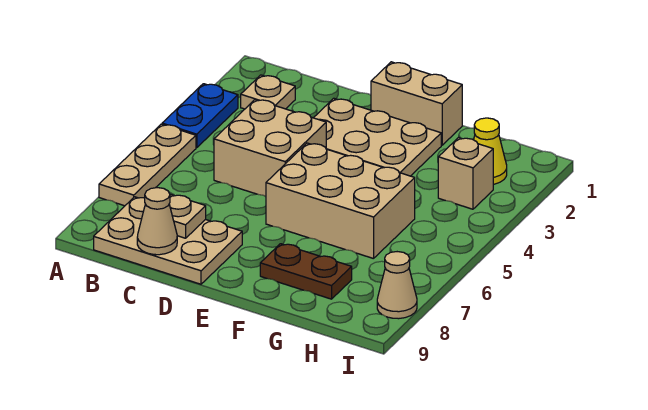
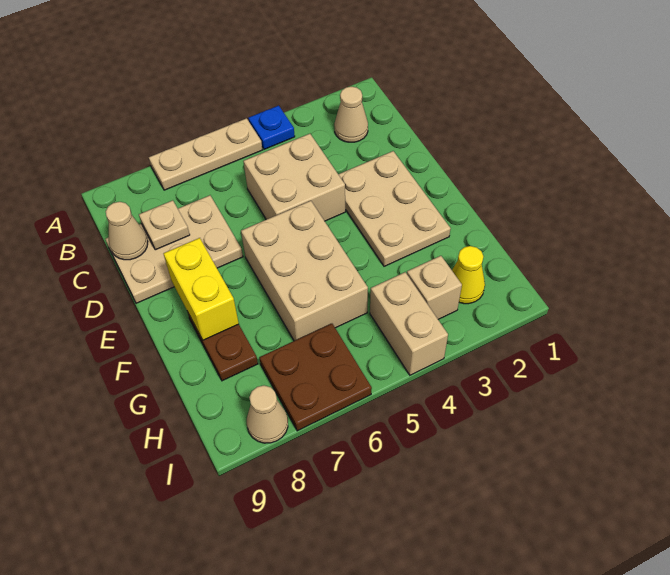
blue plate A3:A4 level 1 -> blue plate A4 level 1
tan plate B2 level 1 -> tan cone B2 level 1
tan plate B8:D9 level 1 -> tan plate C7:D9 level 1
tan brick E1:F1 level 1 -> tan brick H4:I4 level 1
none -> yellow brick E8:F8 level 2
none -> brown plate H6:I7 level 1

